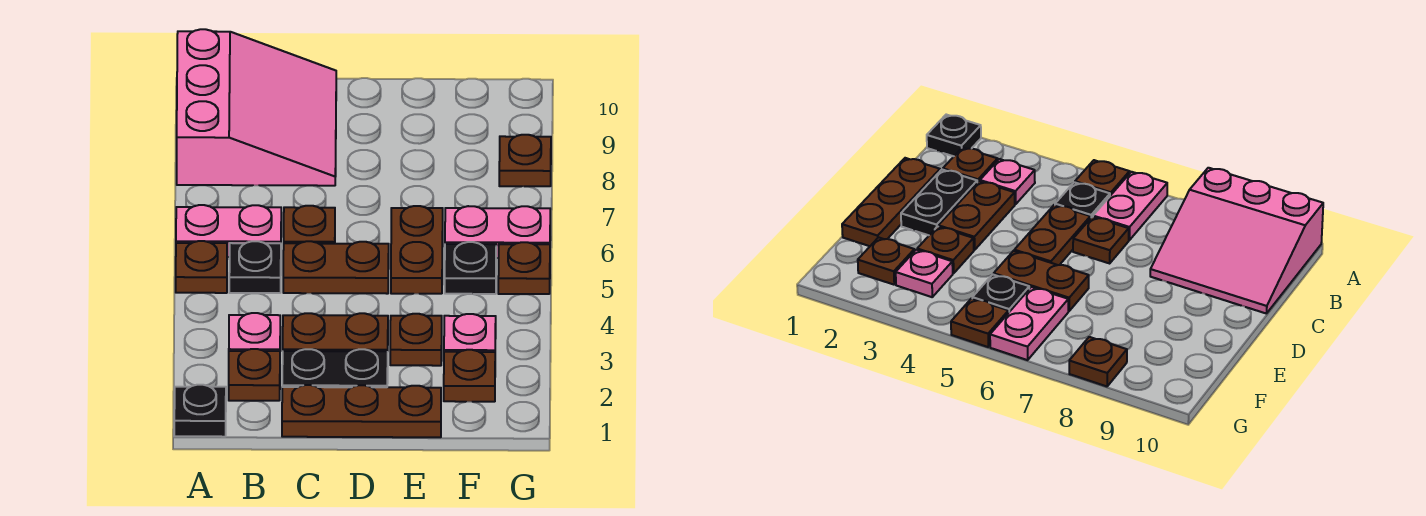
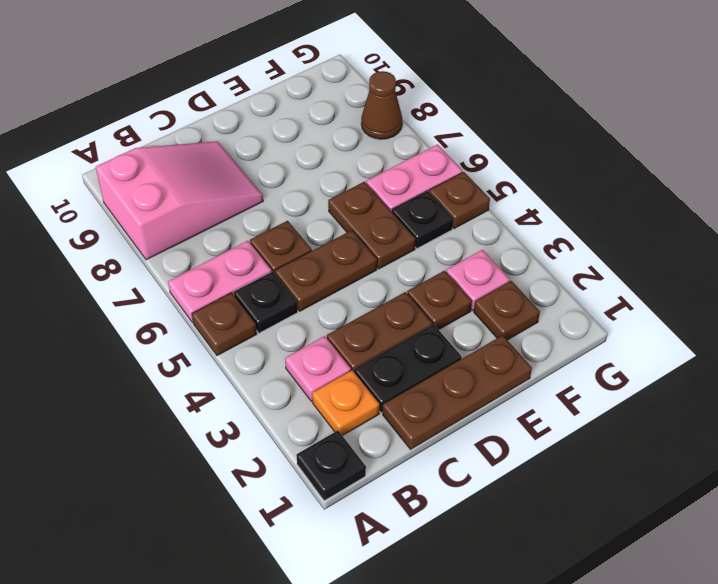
pink slope A8:C10 level 1 top A -> pink slope A8:C9 level 1 top A
brown plate B2 level 1 -> orange plate B2 level 1
brown plate G8 level 1 -> brown cone G8 level 1

